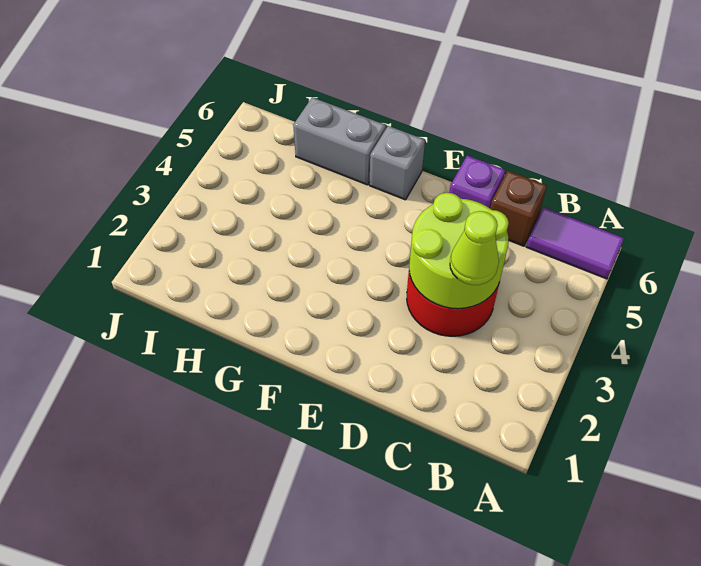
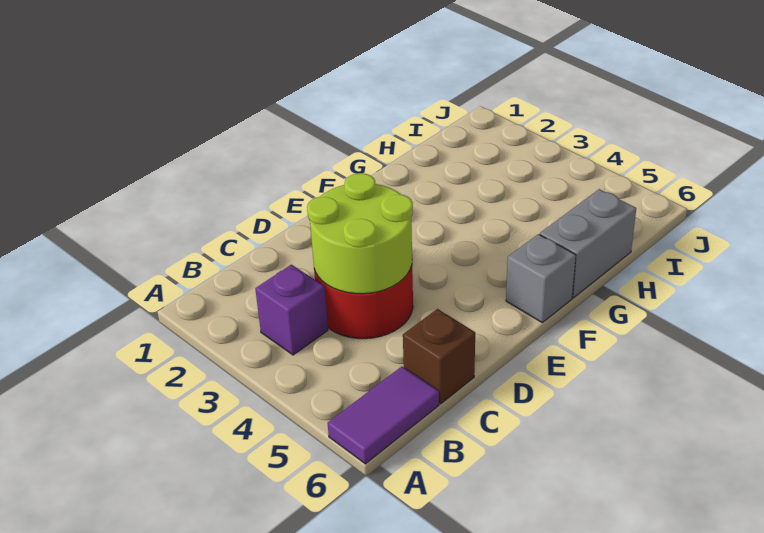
lime cone C3 level 3 -> none
purple brick D6 level 1 -> purple brick B3 level 1

